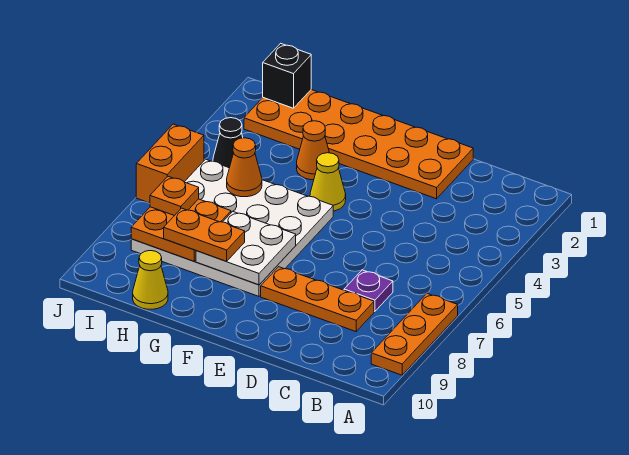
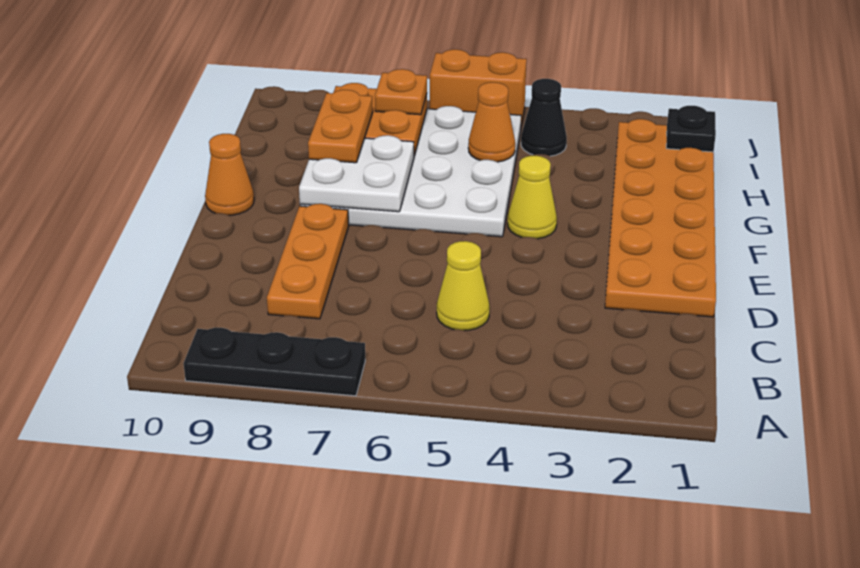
orange plate A7:A9 level 1 -> black plate A7:A9 level 1
purple plate C7 level 1 -> none
orange cone G3 level 1 -> orange cone F10 level 1
yellow cone H10 level 1 -> yellow cone C5 level 1
black brick I1 level 2 -> black plate I1 level 2

